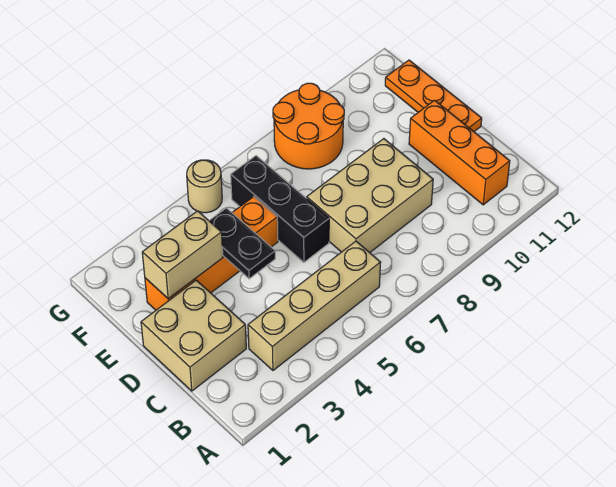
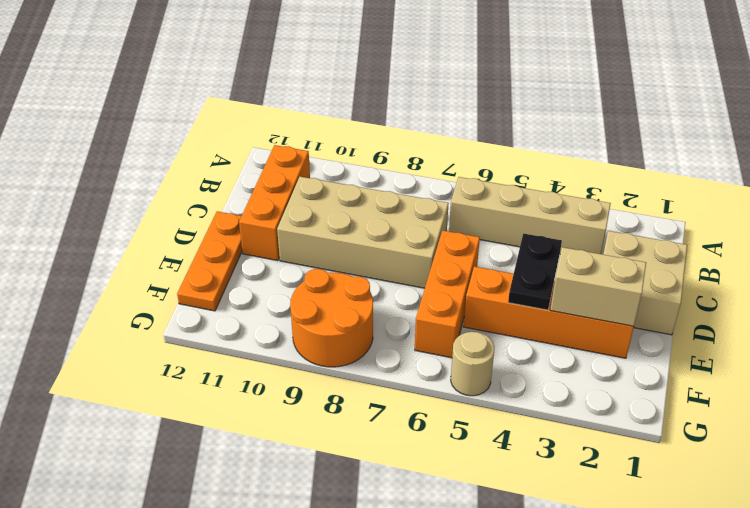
tan brick C7:D9 level 1 -> tan brick C7:D10 level 1
black brick D6:F6 level 1 -> orange brick D6:F6 level 1

